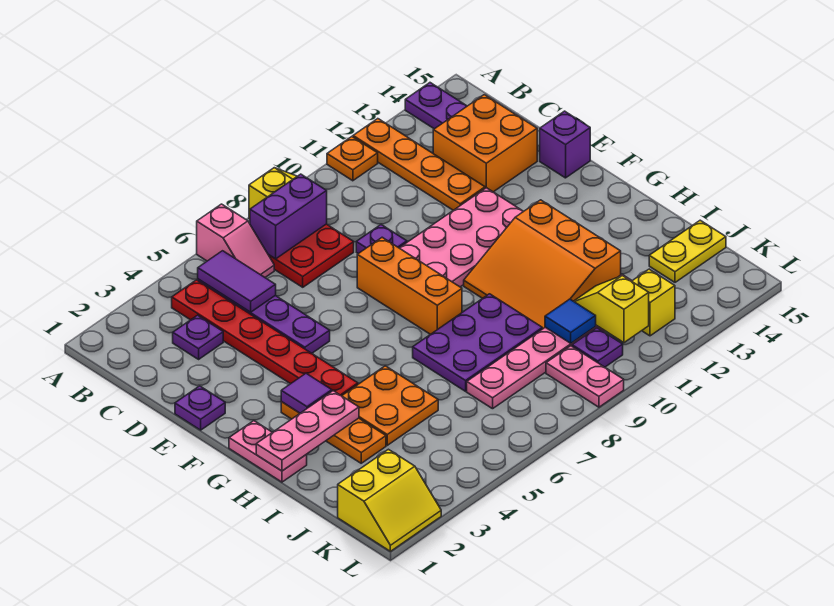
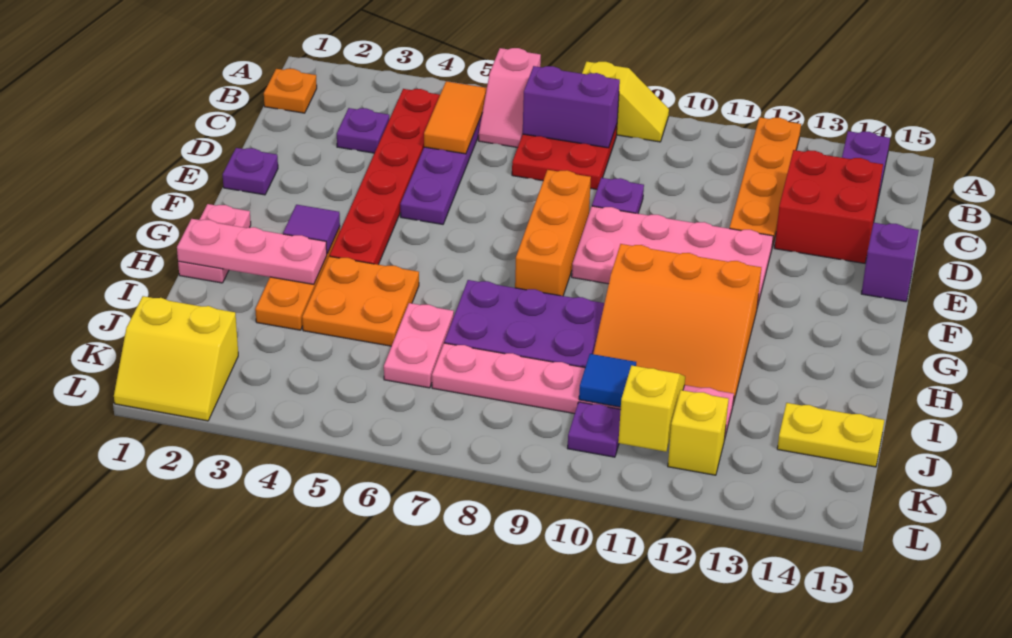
orange plate A11 level 1 -> orange plate B1 level 1
purple tile B5:C5 level 2 -> orange tile B5:C5 level 2
orange brick C13:D14 level 1 -> red brick C13:D14 level 1
orange slope G10:I12 level 1 top 12 -> orange slope G10:I12 level 1 top G
pink plate K9:L9 level 1 -> pink plate I6:J6 level 1

